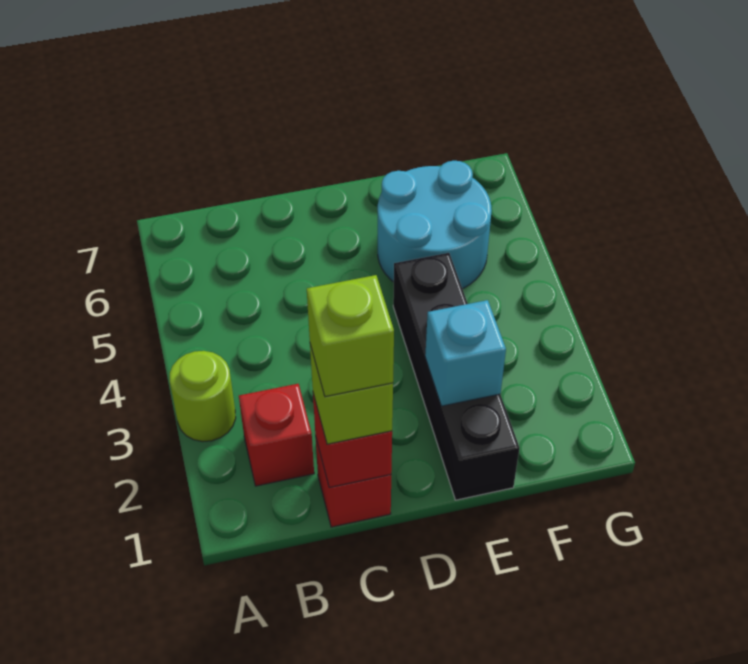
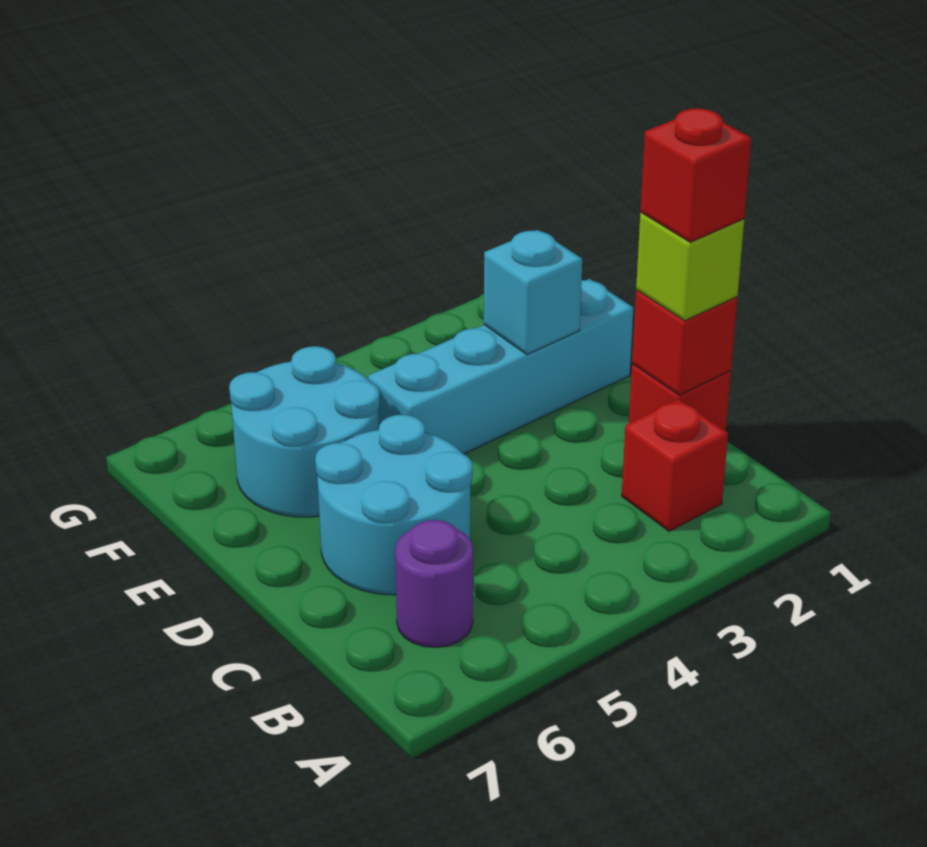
lime round brick A3 level 1 -> none
none -> purple round brick B6 level 1
lime brick C1 level 4 -> red brick C1 level 4
none -> cyan round brick C5:D6 level 1
black brick E1:E4 level 1 -> cyan brick E1:E4 level 1

